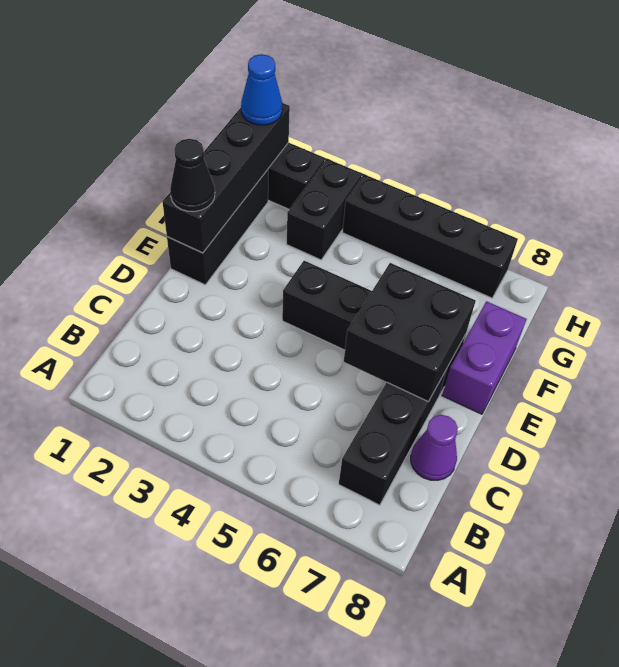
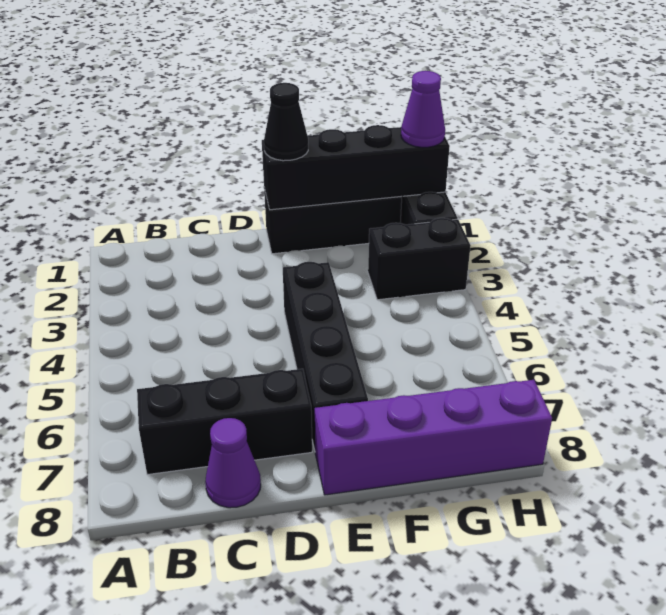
black brick D6:E7 level 2 -> none
purple brick E8:F8 level 1 -> purple brick E8:H8 level 1
blue cone H1 level 3 -> purple cone H1 level 3
black brick H4:H7 level 1 -> none

